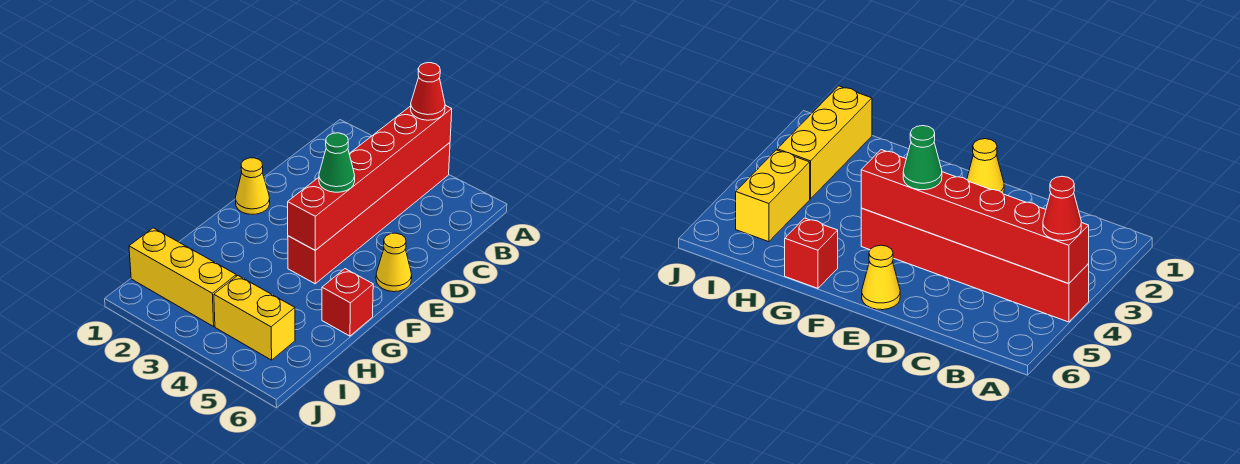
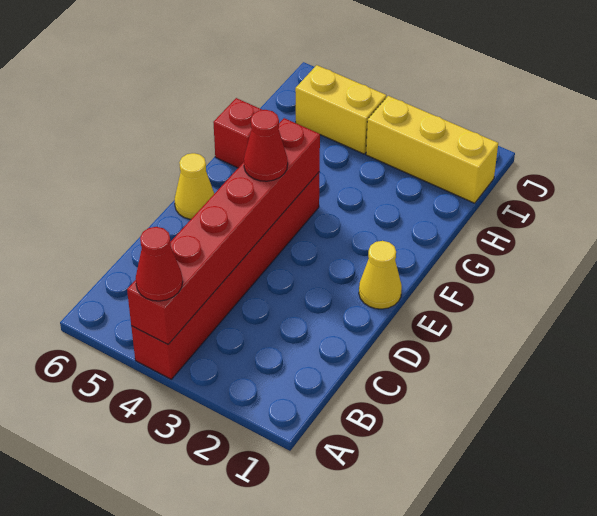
green cone E4 level 3 -> red cone E4 level 3

